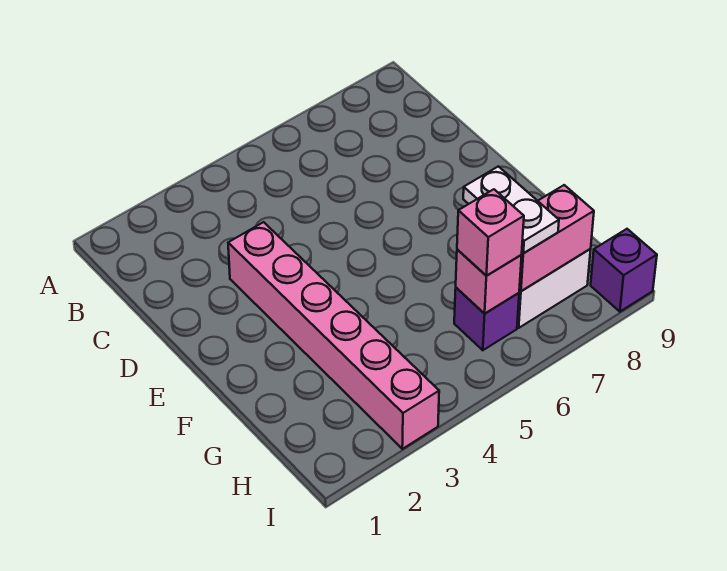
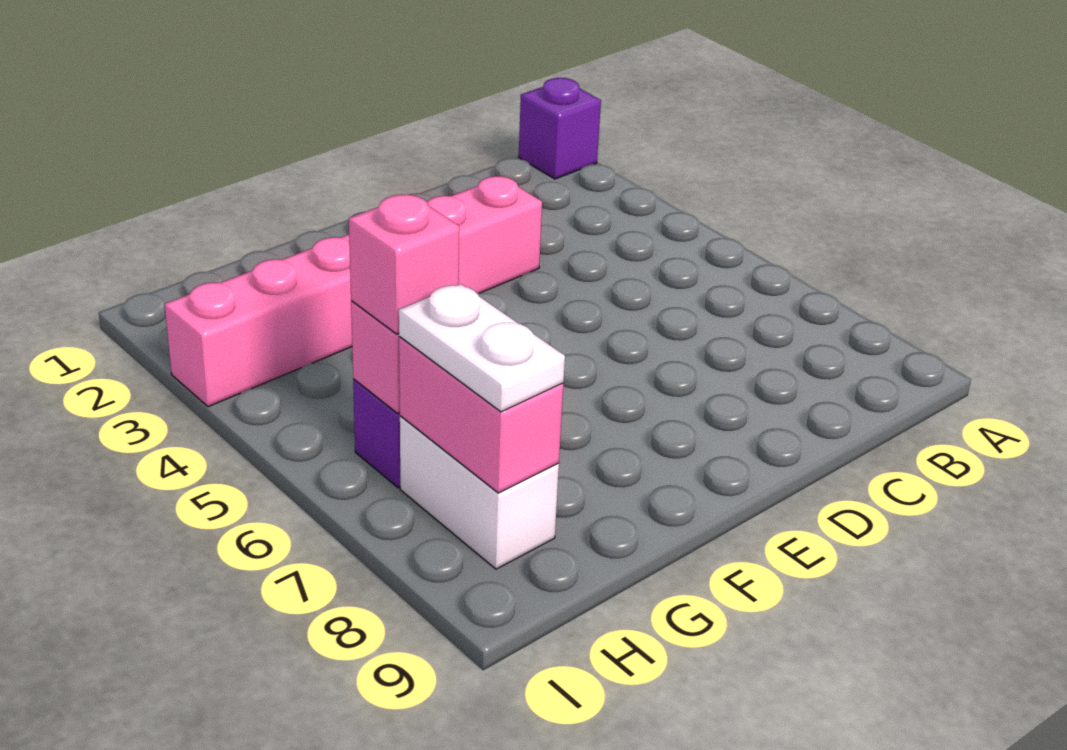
white plate G7:H7 level 3 -> white plate H7:H8 level 3
purple brick I9 level 1 -> purple brick A1 level 1

